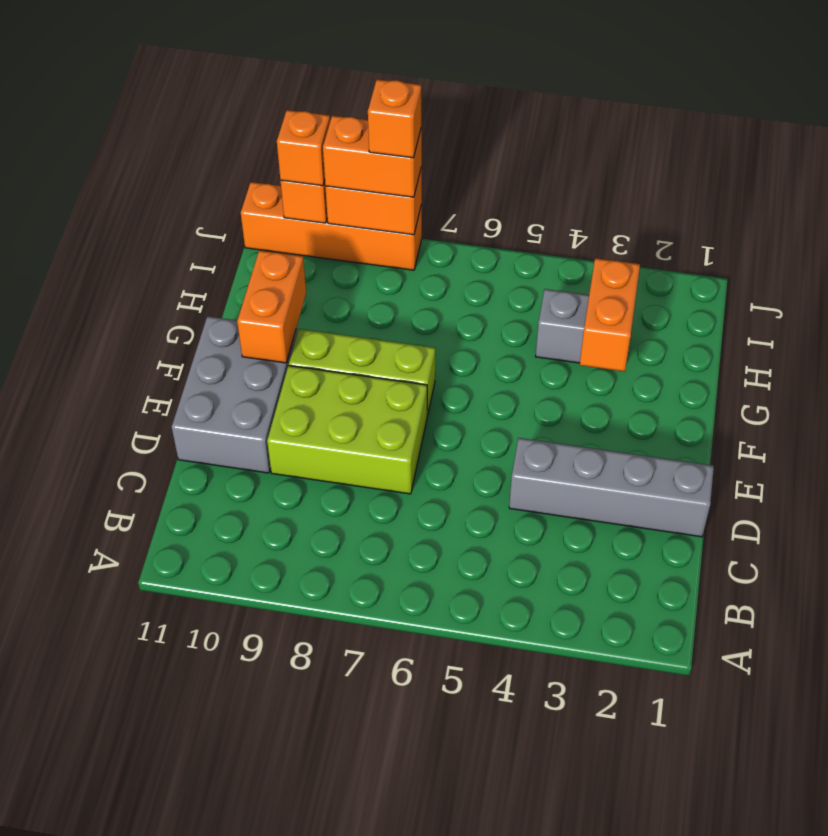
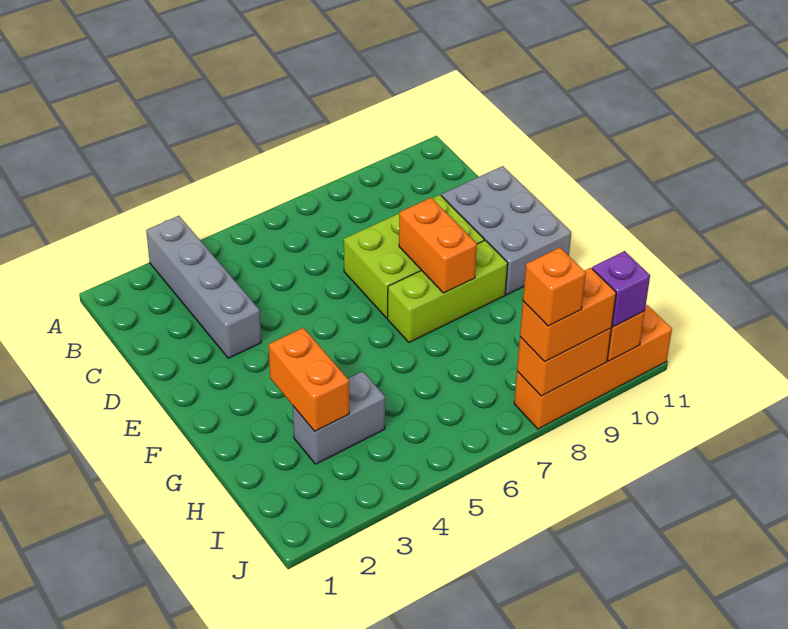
grey brick D1:D4 level 1 -> grey brick A3:D3 level 1
orange brick F10:G10 level 2 -> orange brick E8:F8 level 2
orange brick J10 level 3 -> purple brick J10 level 3

